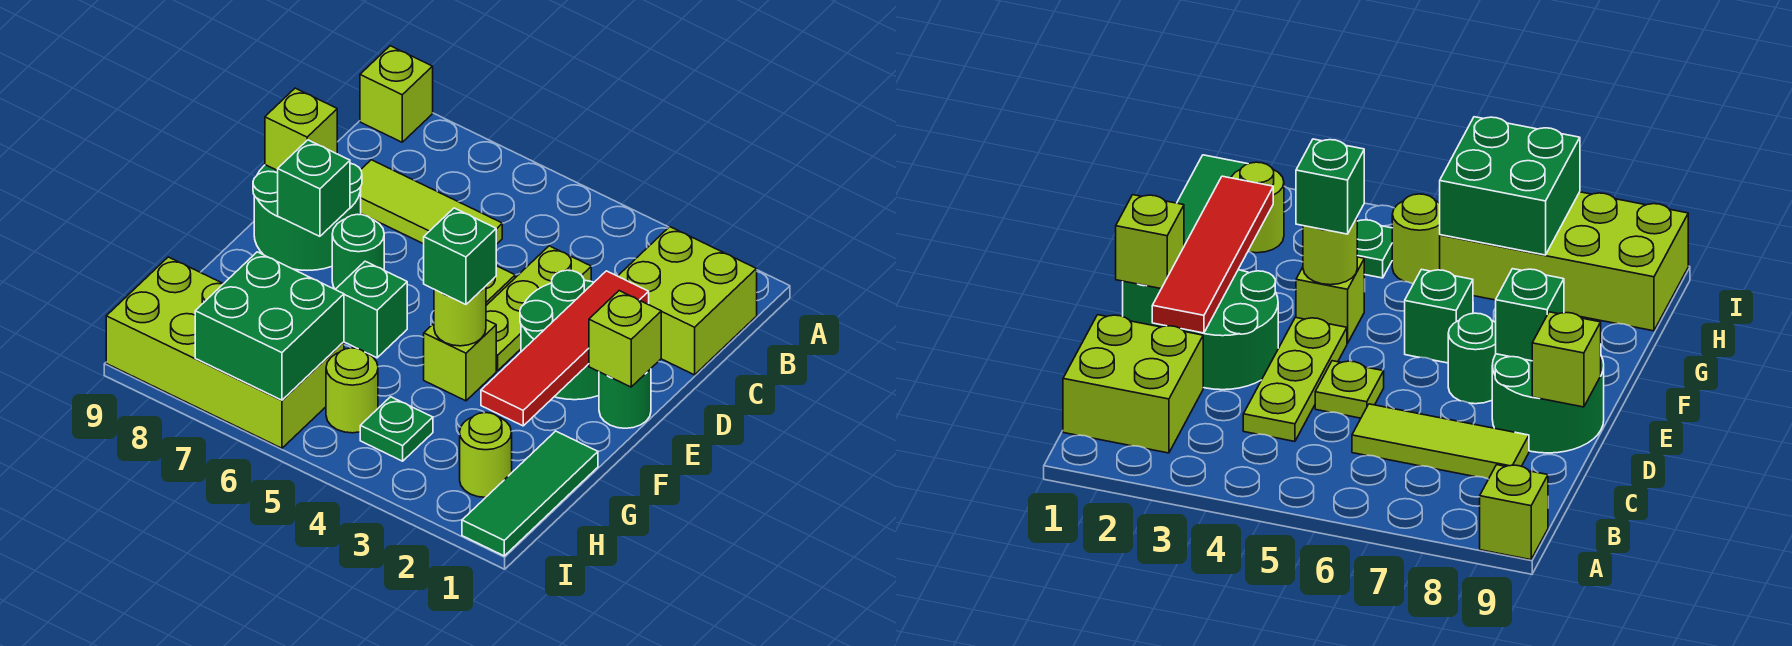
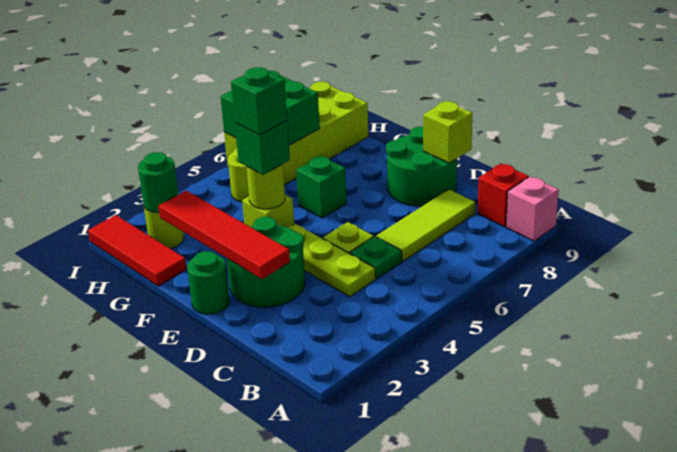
lime brick A9 level 1 -> pink brick A9 level 1
lime brick B1:C2 level 1 -> none
none -> red brick B9 level 1
lime brick E1 level 2 -> none
green round brick E7 level 1 -> green round brick H2 level 2
green brick E8 level 2 -> green brick F4 level 4
green tile G1:I1 level 1 -> red tile G1:I1 level 1
green plate H4 level 1 -> green plate C5 level 1

